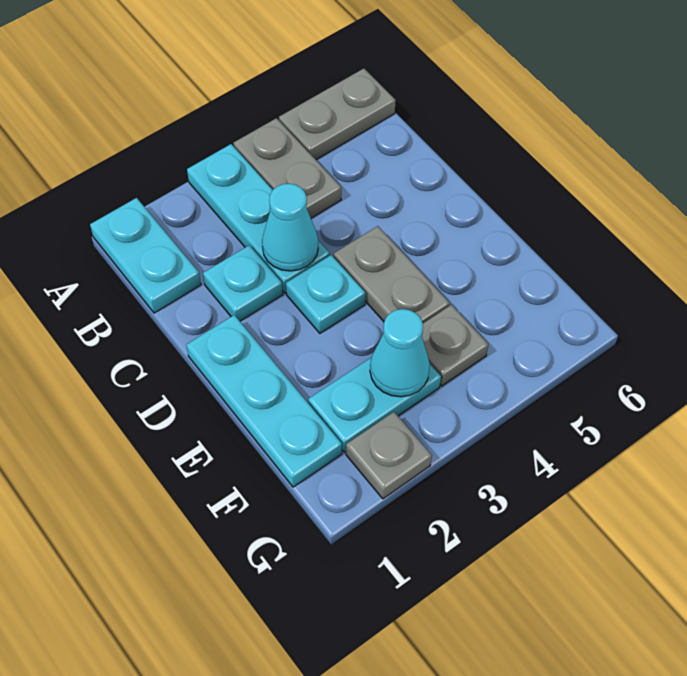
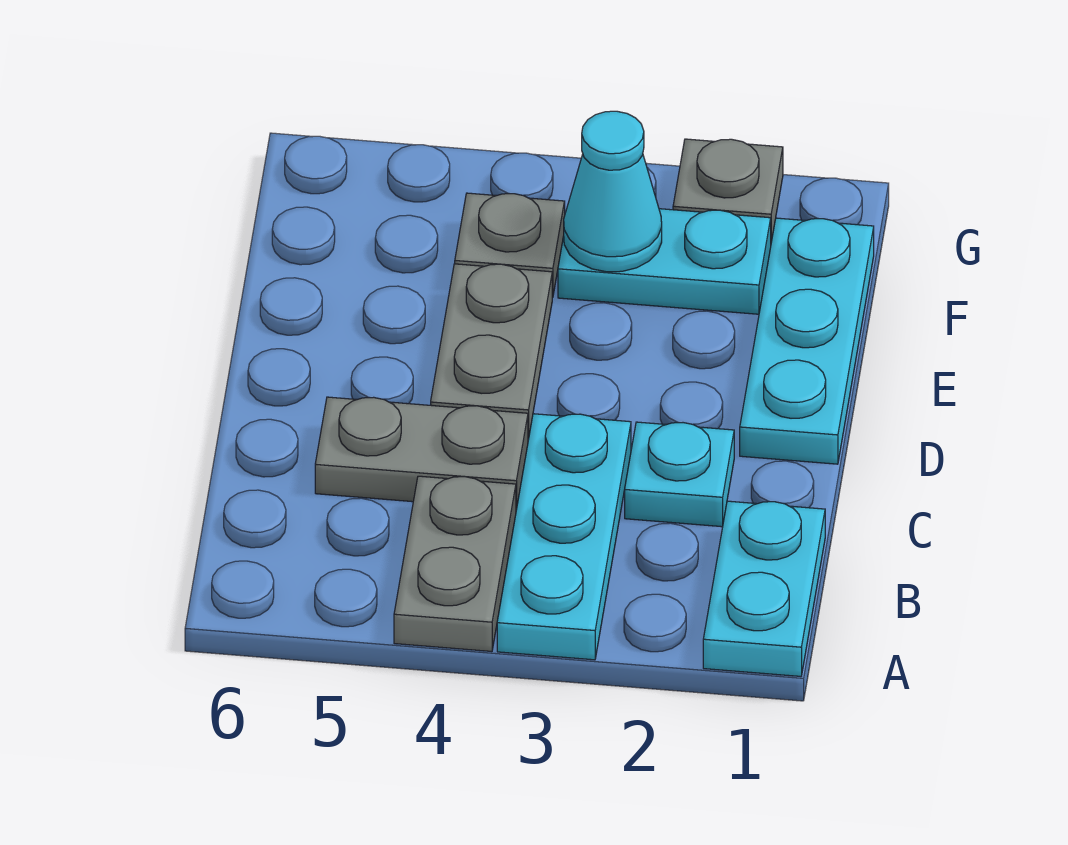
grey plate A5:A6 level 1 -> grey plate C4:C5 level 1
cyan cone C3 level 2 -> none
cyan plate D3 level 1 -> none

